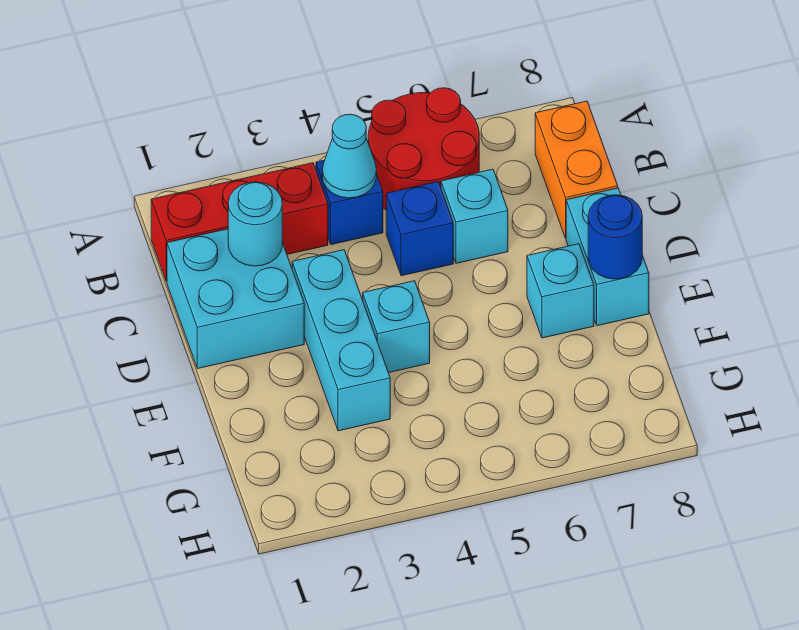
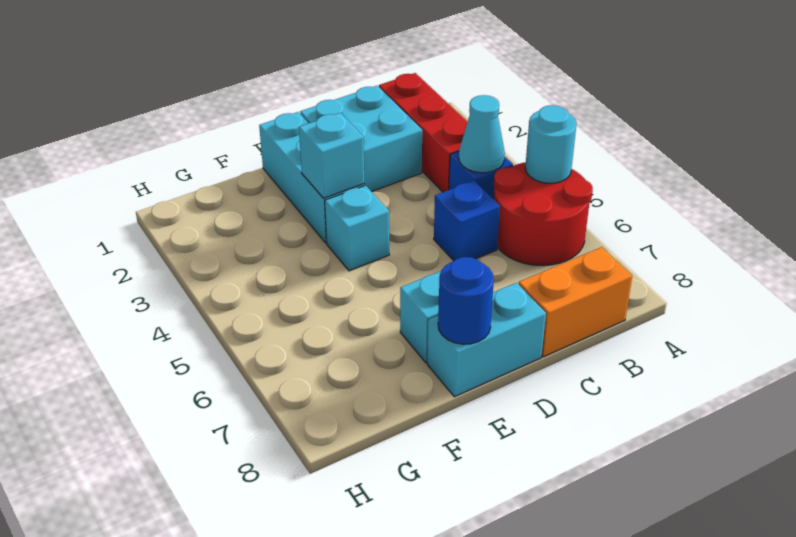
cyan round brick C2 level 2 -> cyan round brick A5 level 2
cyan brick C6 level 1 -> cyan brick E3 level 2
cyan brick D3:F3 level 1 -> cyan brick E1:E3 level 1

